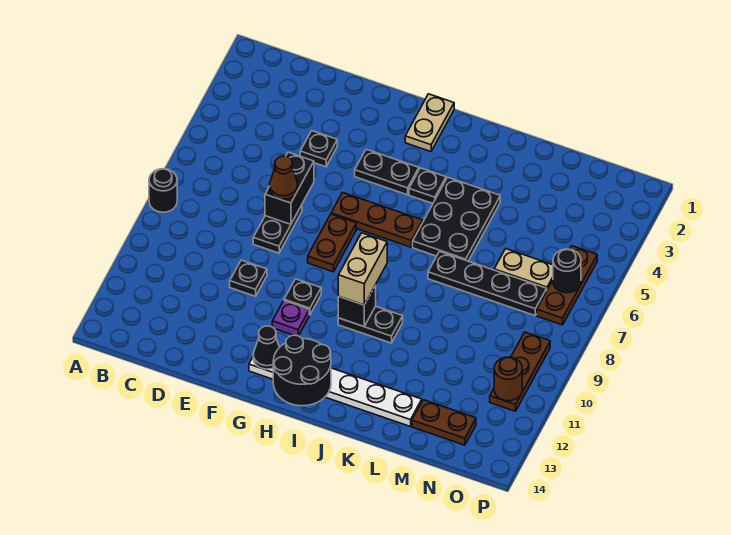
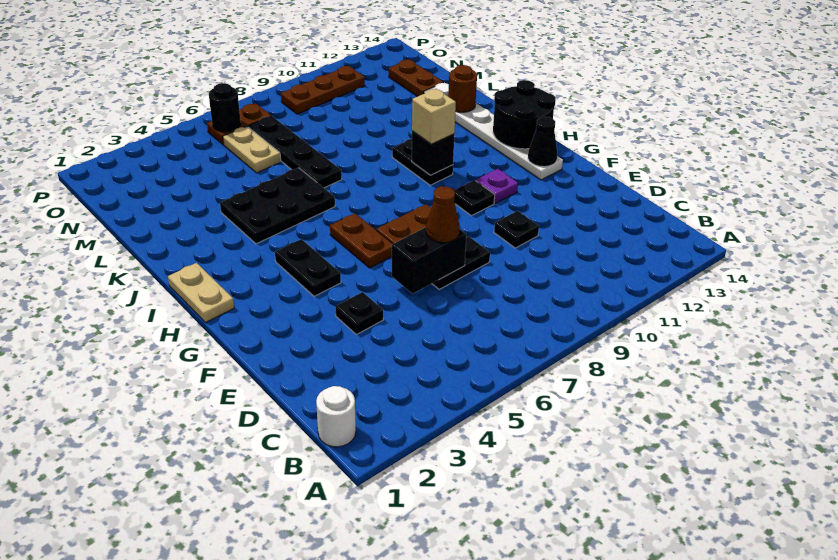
black round brick A8 level 1 -> none
none -> white round brick B1 level 1
brown plate G6:I6 level 1 -> brown plate G6:H6 level 1
tan plate H1:H2 level 1 -> tan plate H1:I1 level 1
black plate I4 level 1 -> none
tan brick I9:I10 level 3 -> tan brick I10 level 3
brown plate O5:O7 level 1 -> brown plate O6:O7 level 1
brown round brick O11 level 2 -> brown round brick K13 level 2

